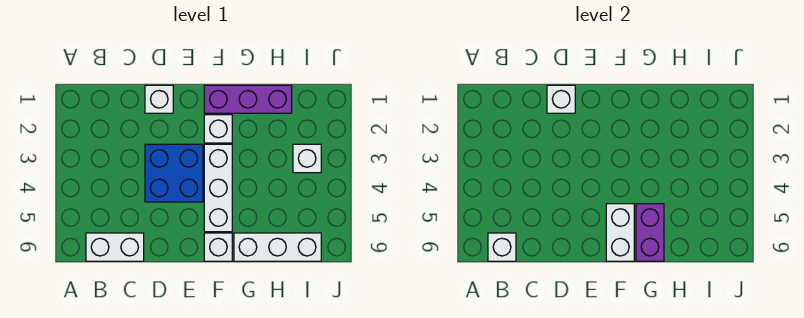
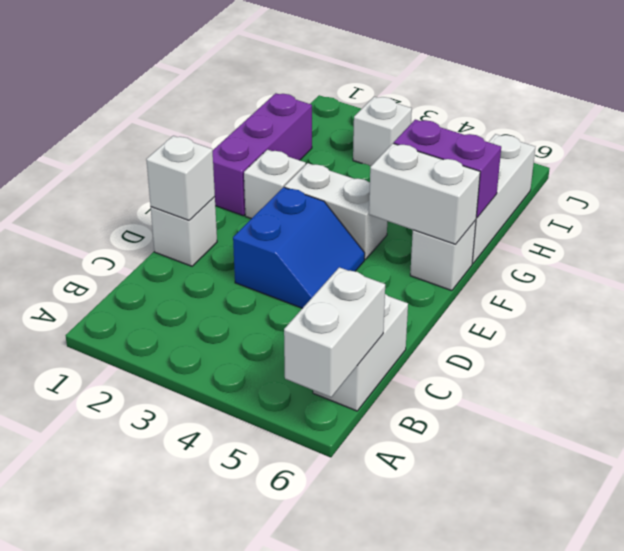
white brick B6 level 2 -> white brick A6:B6 level 2
blue brick D3:E4 level 1 -> blue slope D3:E4 level 1 top 3
white brick F3:F5 level 1 -> white brick F3:F4 level 1

